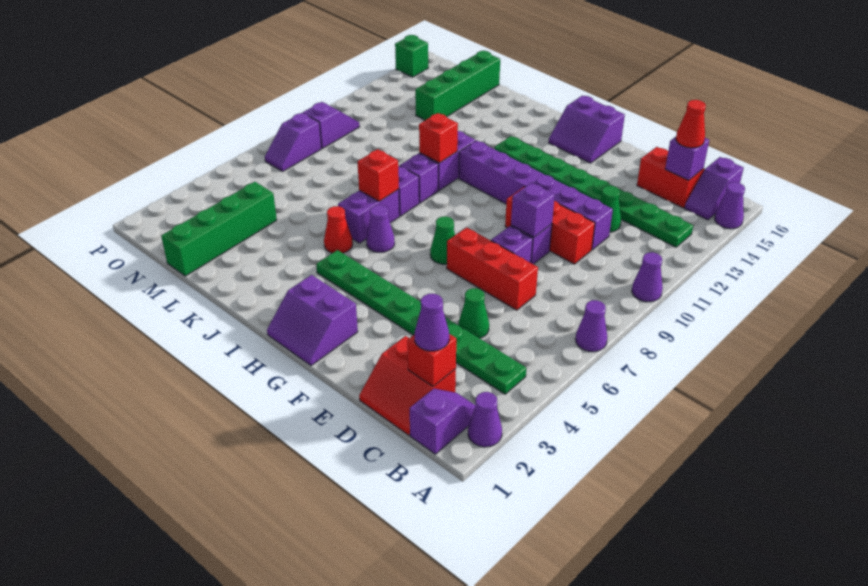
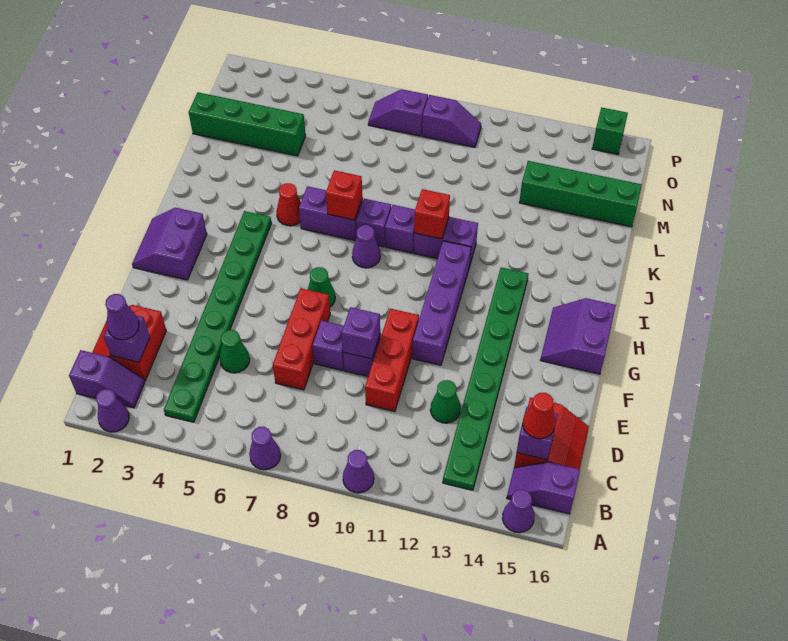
red brick C2 level 2 -> purple brick C2 level 2
purple brick D11:I11 level 1 -> purple brick F11:I11 level 1
purple cone I6 level 1 -> purple cone I8 level 1

